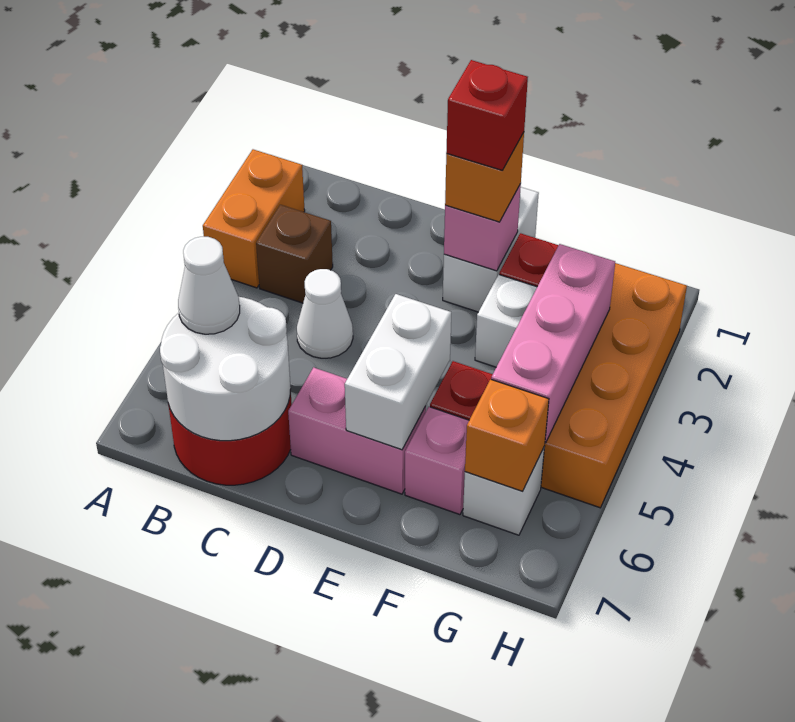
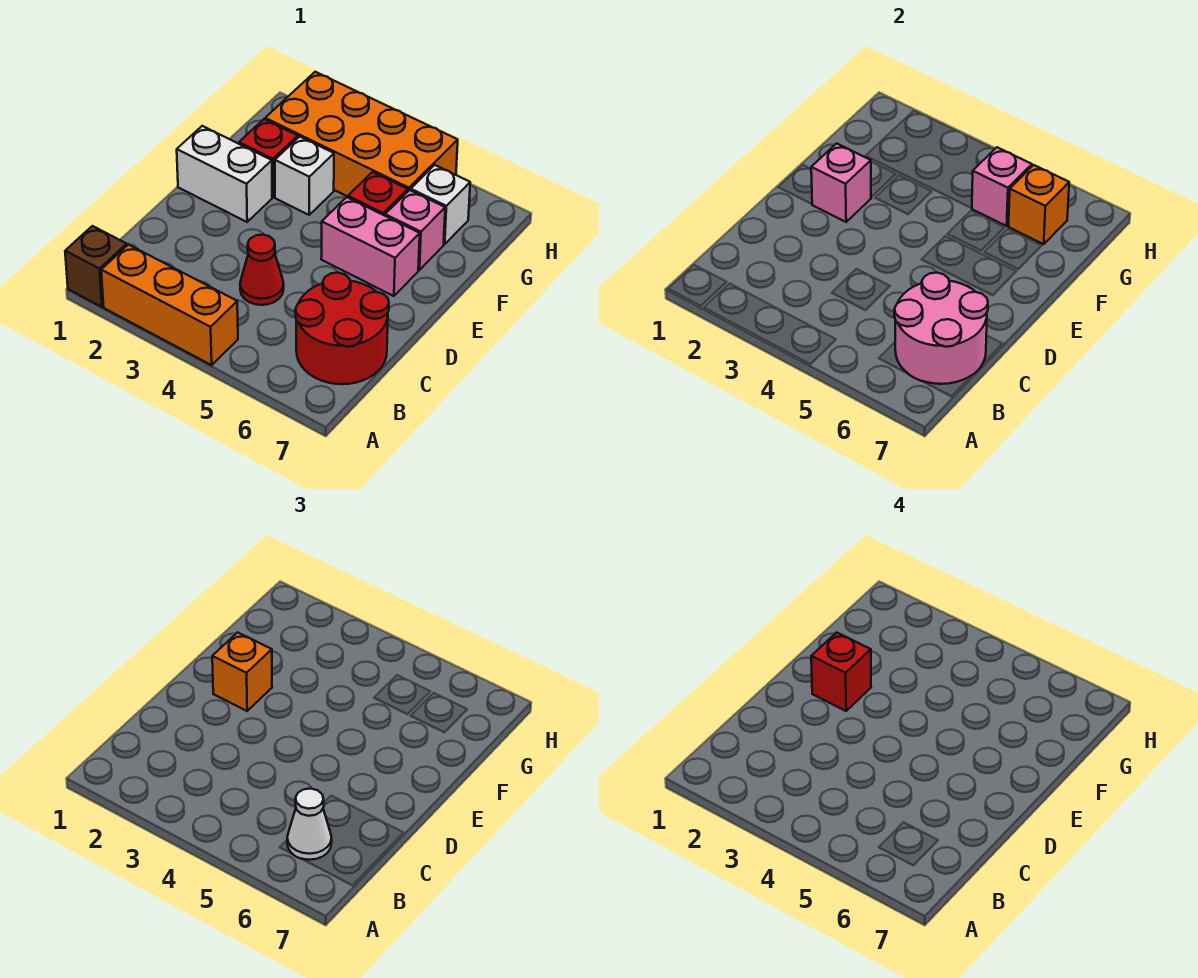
orange brick A2:A3 level 1 -> orange brick A2:A4 level 1
brown brick B3 level 1 -> brown brick A1 level 1
white round brick B6:C7 level 2 -> pink round brick B6:C7 level 2
white cone C4 level 1 -> red cone C4 level 1
pink brick D6:E6 level 1 -> pink brick E5:E6 level 1
white brick E5:E6 level 2 -> none
pink brick G3:G5 level 2 -> pink brick G5 level 2

